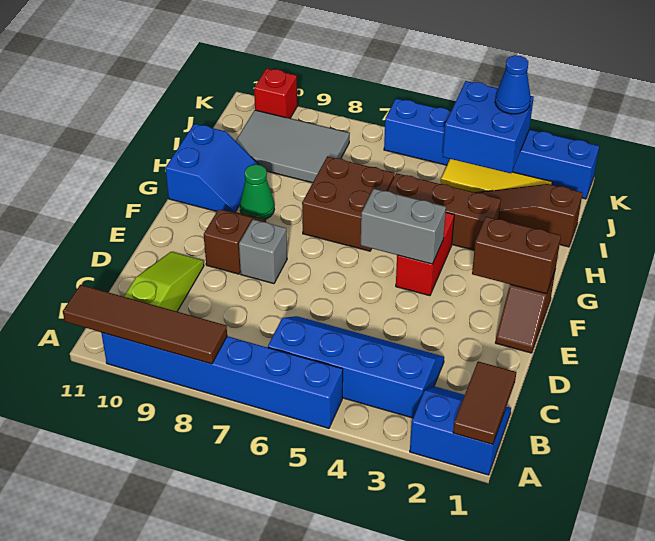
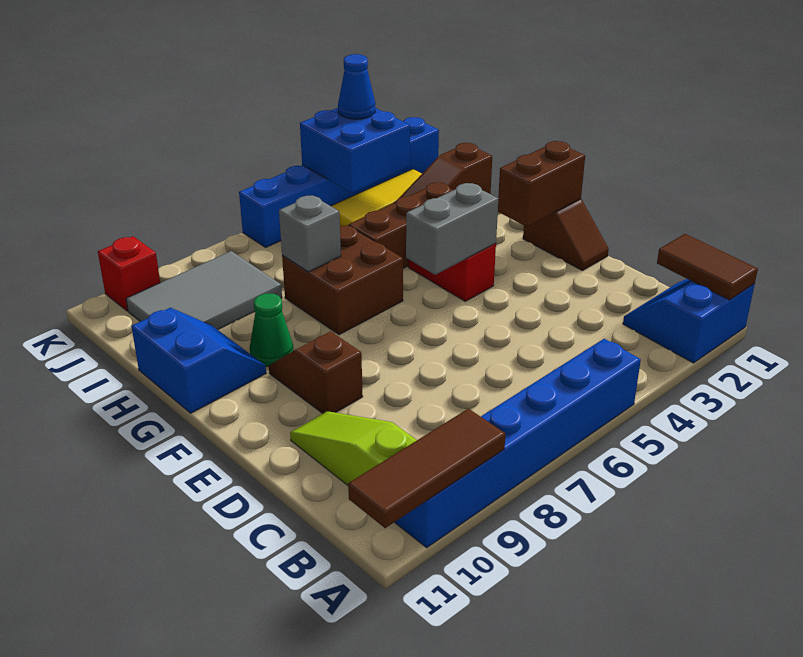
brown tile A8:A11 level 2 -> brown tile A9:A11 level 2
blue slope B3:C6 level 1 top B -> none
grey brick E8 level 1 -> grey brick H7 level 2

